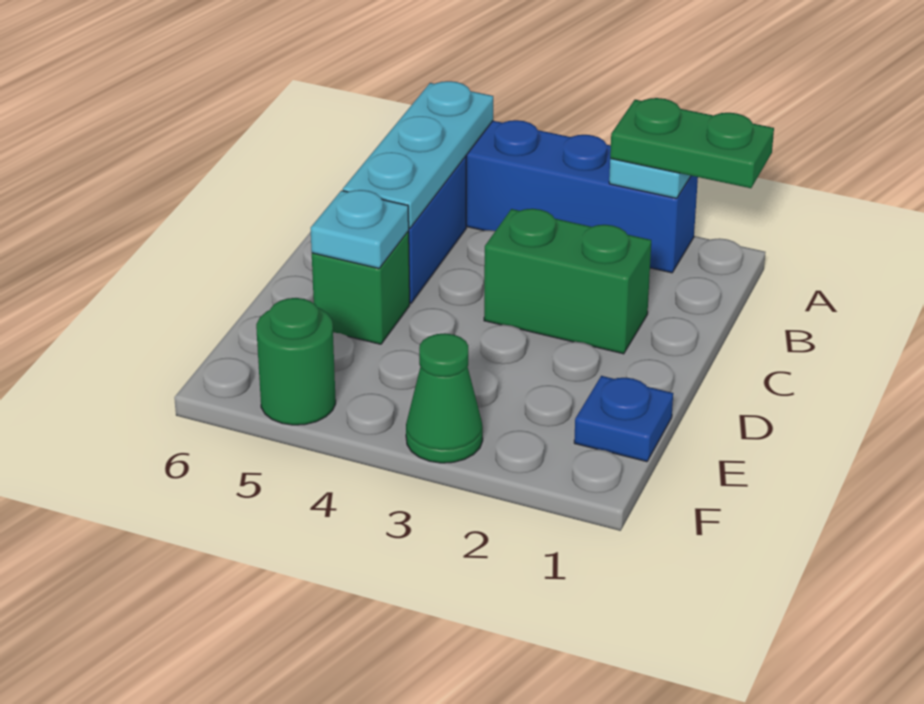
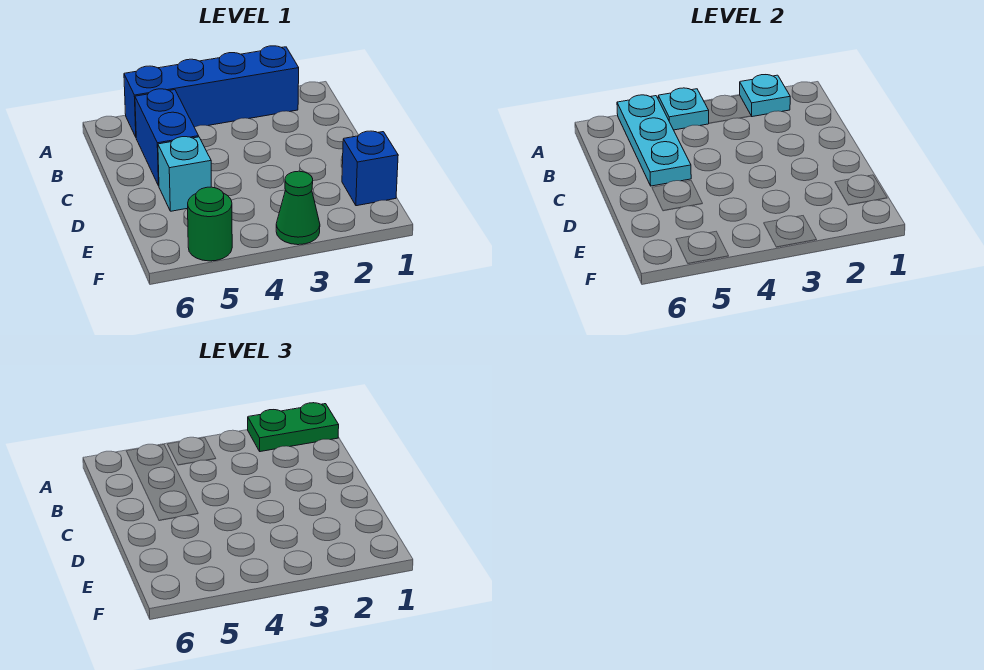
green brick C2:C3 level 1 -> none
green brick D5 level 1 -> cyan brick D5 level 1
cyan plate D5 level 2 -> cyan plate A4 level 2
blue plate E1 level 1 -> blue brick E1 level 1

